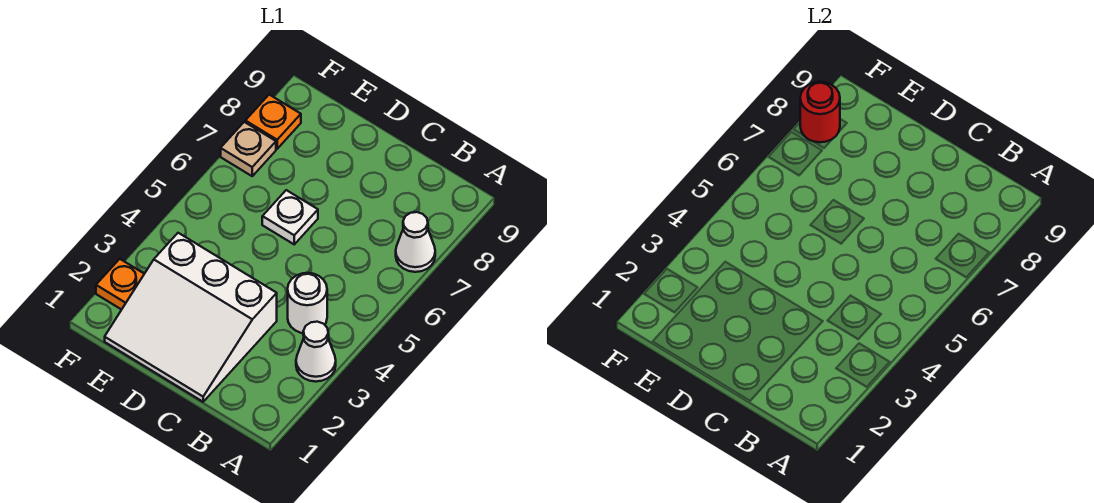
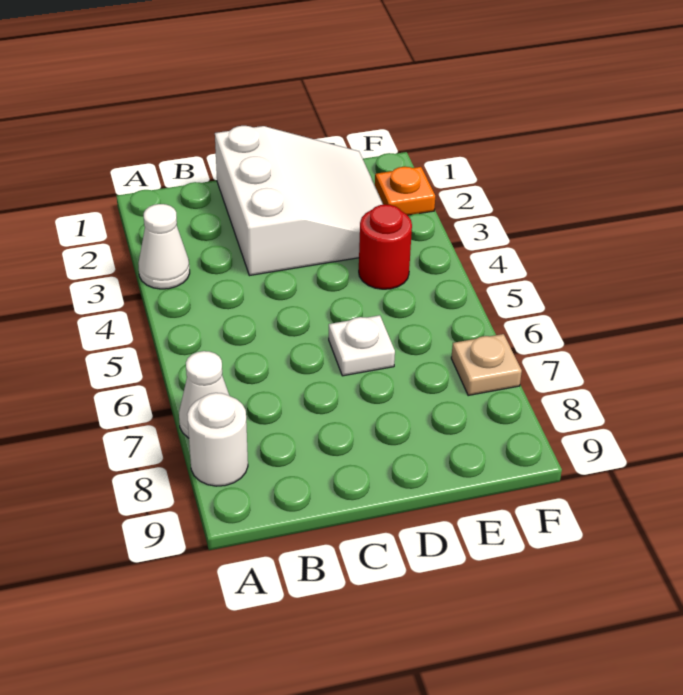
white round brick B4 level 1 -> white round brick A8 level 1
white slope C1:E3 level 1 top 3 -> white slope C1:E3 level 1 top C
orange plate F8 level 1 -> none
red round brick F8 level 2 -> red round brick E4 level 1

